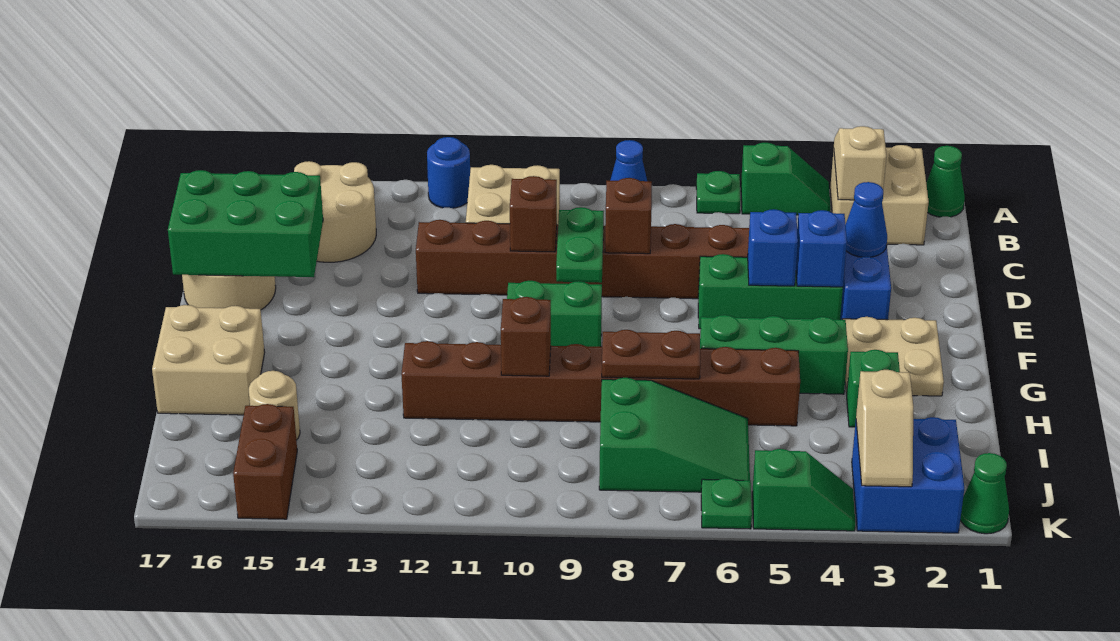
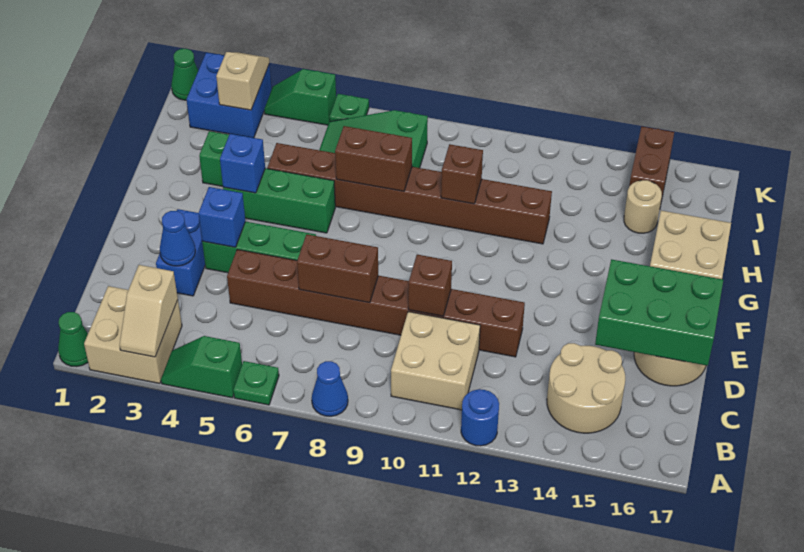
brown brick D8 level 2 -> brown brick D7:D8 level 2
green plate D9:E9 level 2 -> none
blue brick E5 level 2 -> blue brick G4 level 2
tan plate F2:G3 level 1 -> none
green brick F9:F10 level 1 -> none
brown plate H7:H8 level 2 -> brown brick H7:H8 level 2

